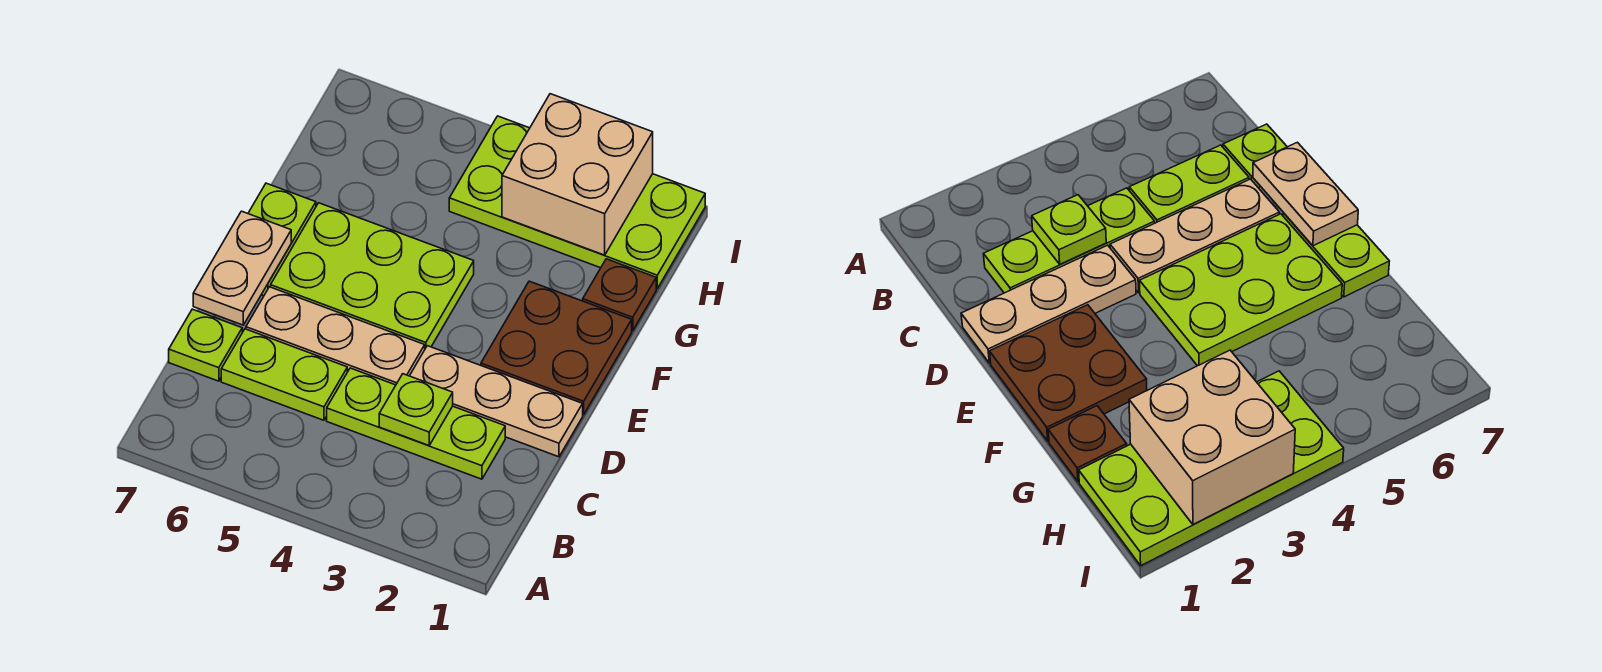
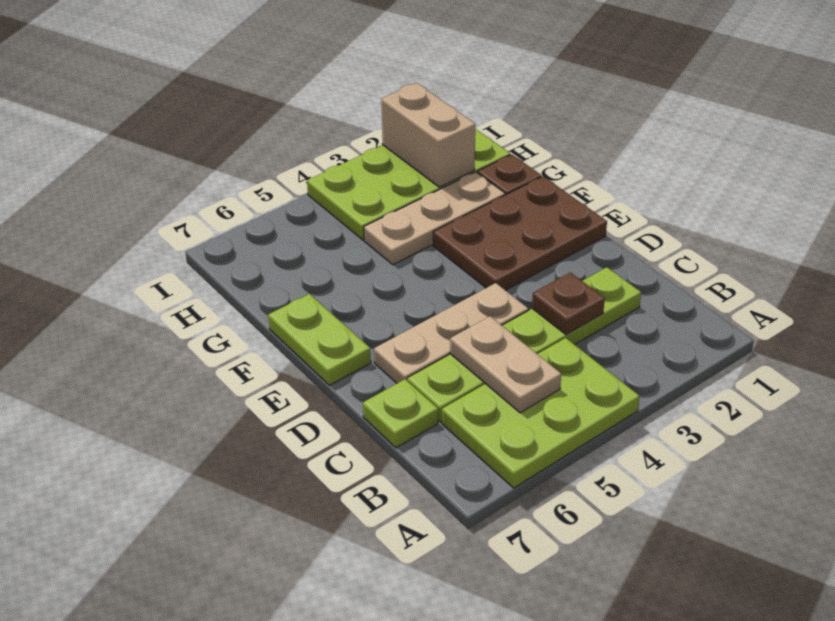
lime plate C3 level 2 -> brown plate C3 level 2
tan plate D1:D3 level 1 -> tan plate G2:G4 level 1
tan plate D7:E7 level 2 -> tan plate B5:C5 level 2
brown plate E1:F2 level 1 -> brown plate E1:F3 level 1
lime plate E4:F6 level 1 -> lime plate A4:B6 level 1
tan brick H2:I3 level 2 -> tan brick H2:I2 level 2

